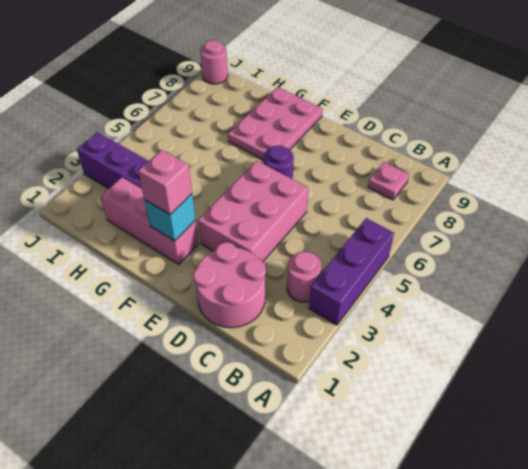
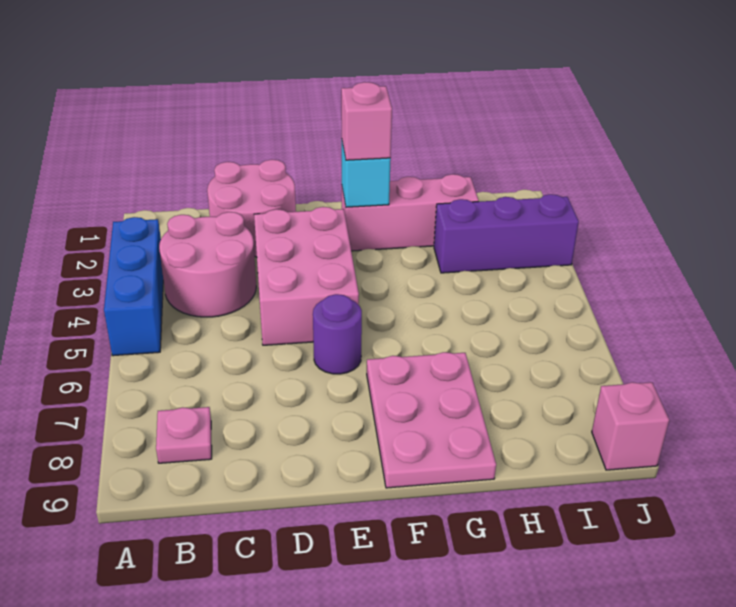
purple brick A3:A5 level 1 -> blue brick A3:A5 level 1
pink round brick B3 level 1 -> pink round brick B3:C4 level 1
pink round brick J9 level 1 -> pink brick J9 level 1

